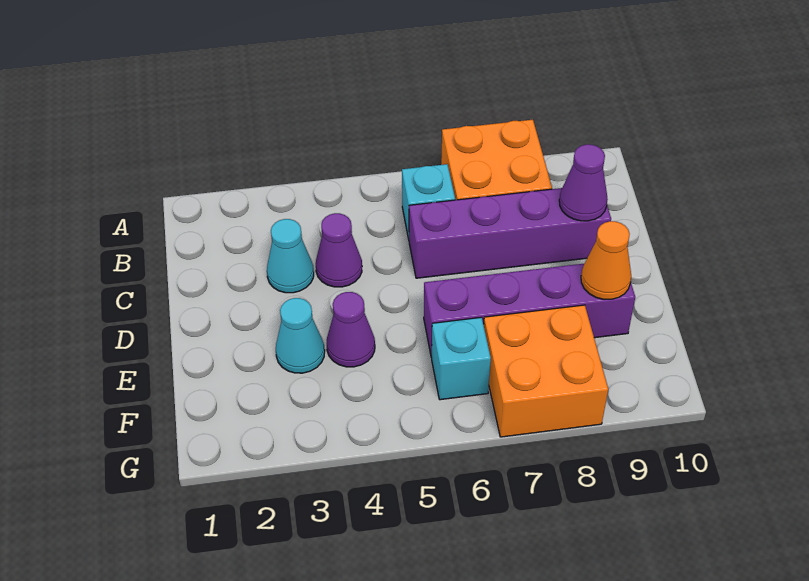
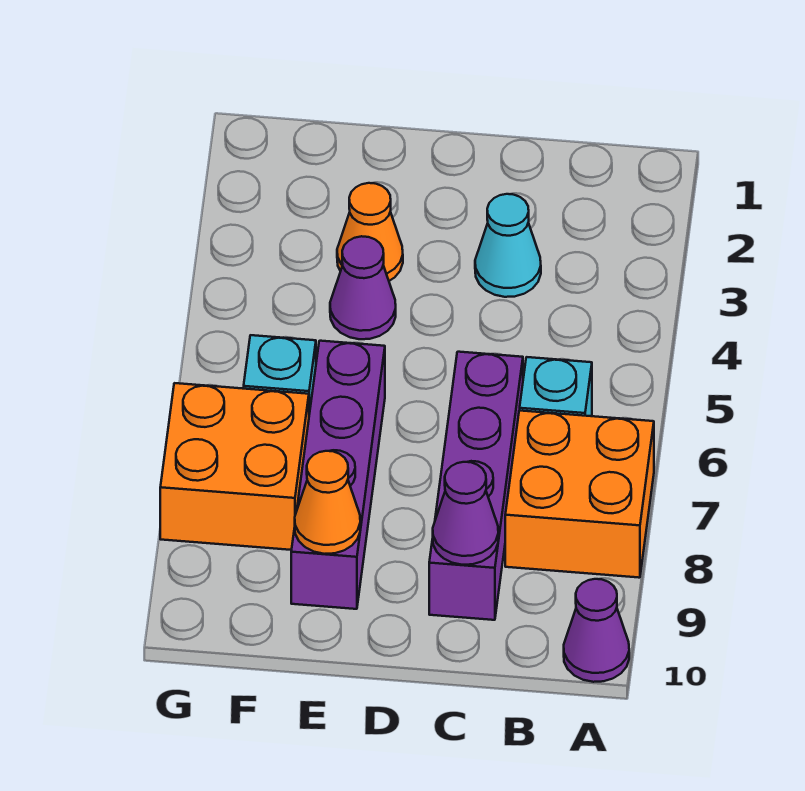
purple cone C4 level 1 -> purple cone A10 level 1
cyan cone E3 level 1 -> orange cone E3 level 1

